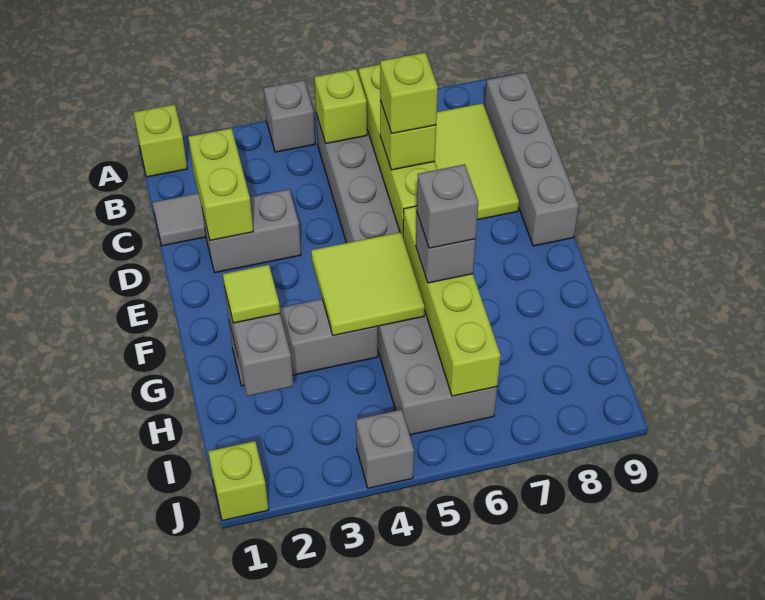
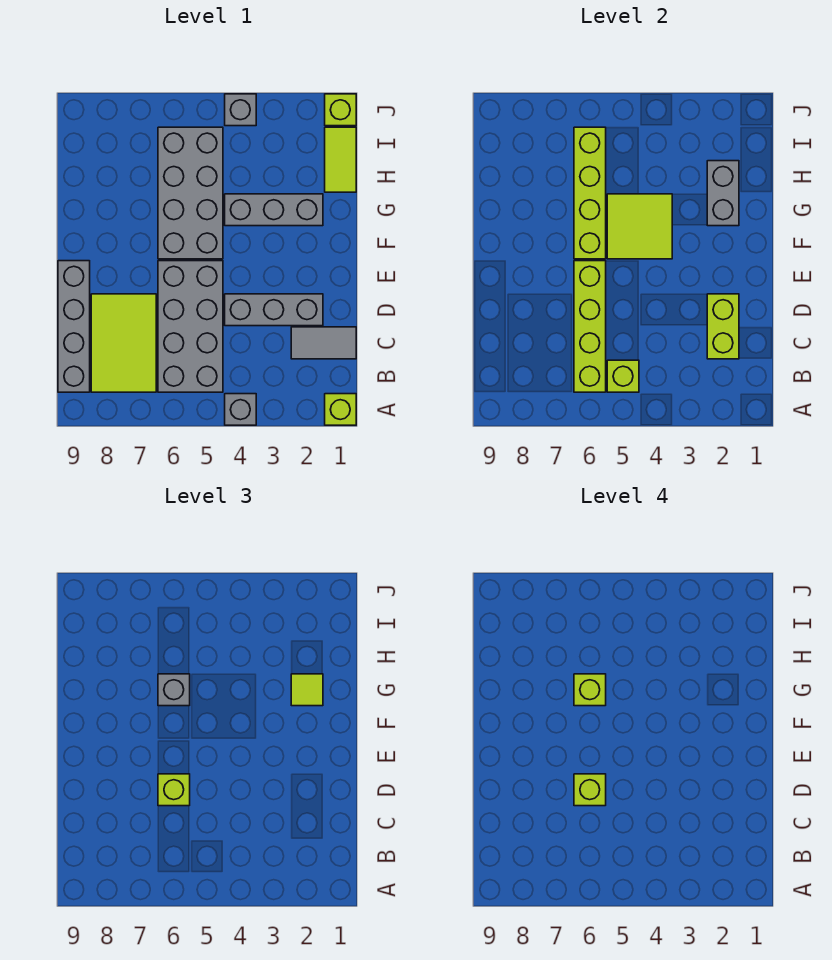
grey brick D2:D3 level 1 -> grey brick D2:D4 level 1
grey brick G6 level 4 -> lime brick G6 level 4
none -> lime tile H1:I1 level 1

